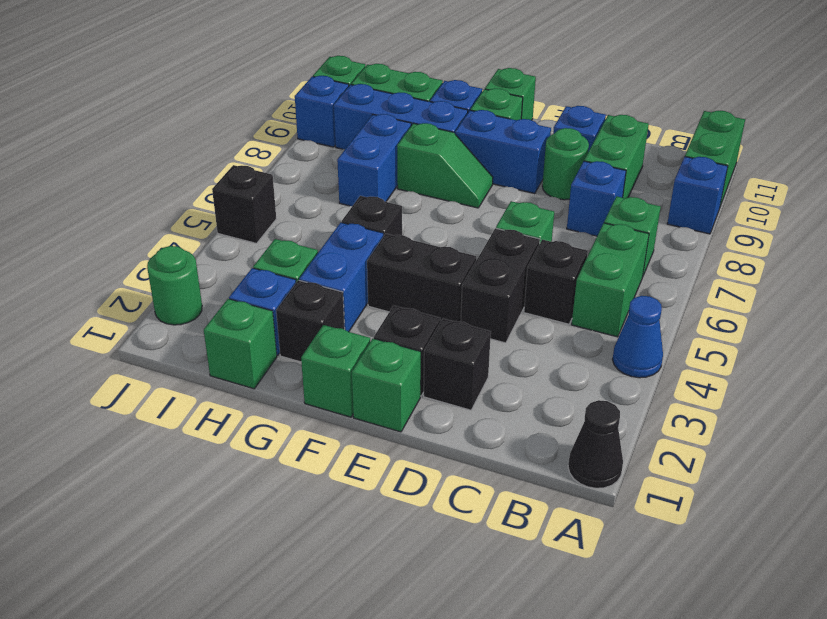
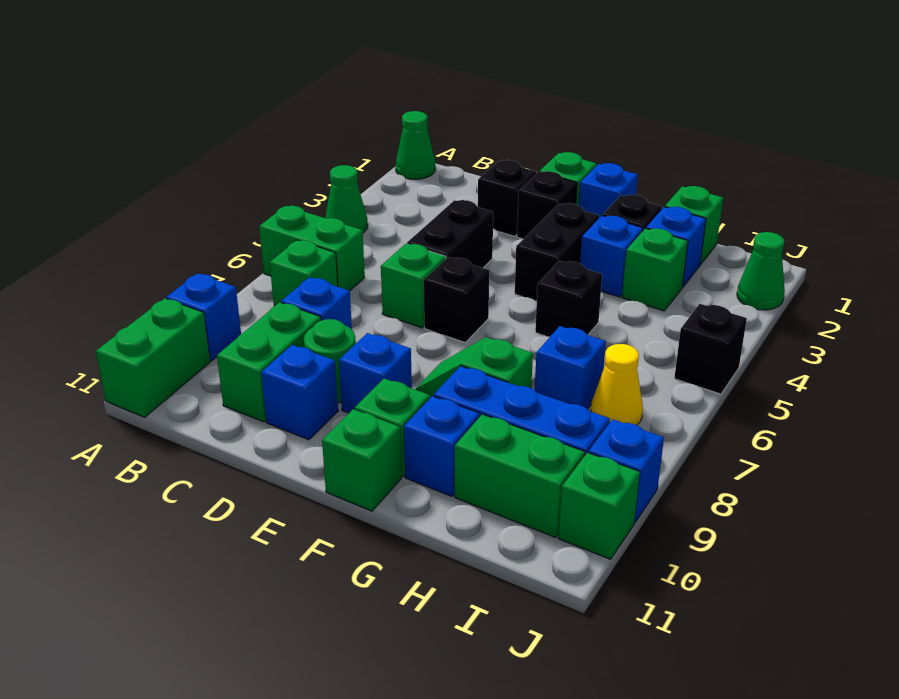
black cone A1 level 1 -> green cone A1 level 1
blue cone A4 level 1 -> green cone A4 level 1
green brick B5:B6 level 1 -> green brick A6:B6 level 1
black brick C5 level 1 -> black brick E6 level 1
black brick E4:F4 level 1 -> black brick F3:F4 level 1
blue brick E9:F9 level 1 -> blue brick E9 level 1
green brick F1 level 1 -> blue brick F1 level 1
blue brick G3:G4 level 1 -> blue brick G3 level 1
blue brick H7:H8 level 1 -> blue brick H7 level 1
none -> yellow cone I7 level 1
green round brick J2 level 1 -> green cone J2 level 1

